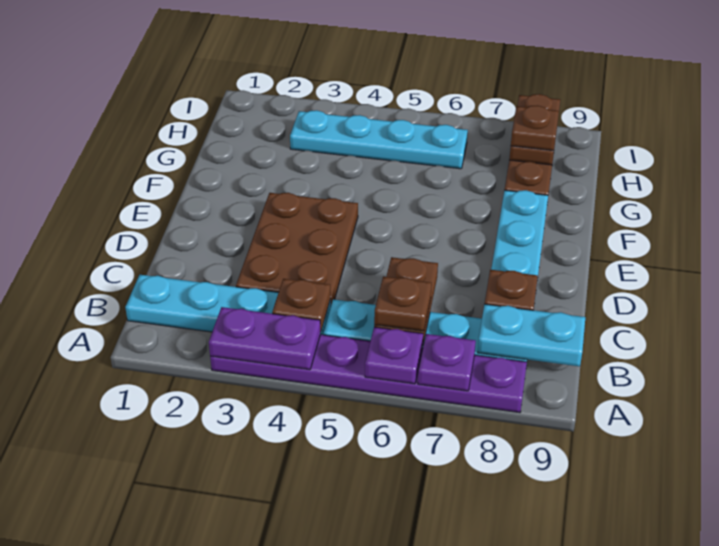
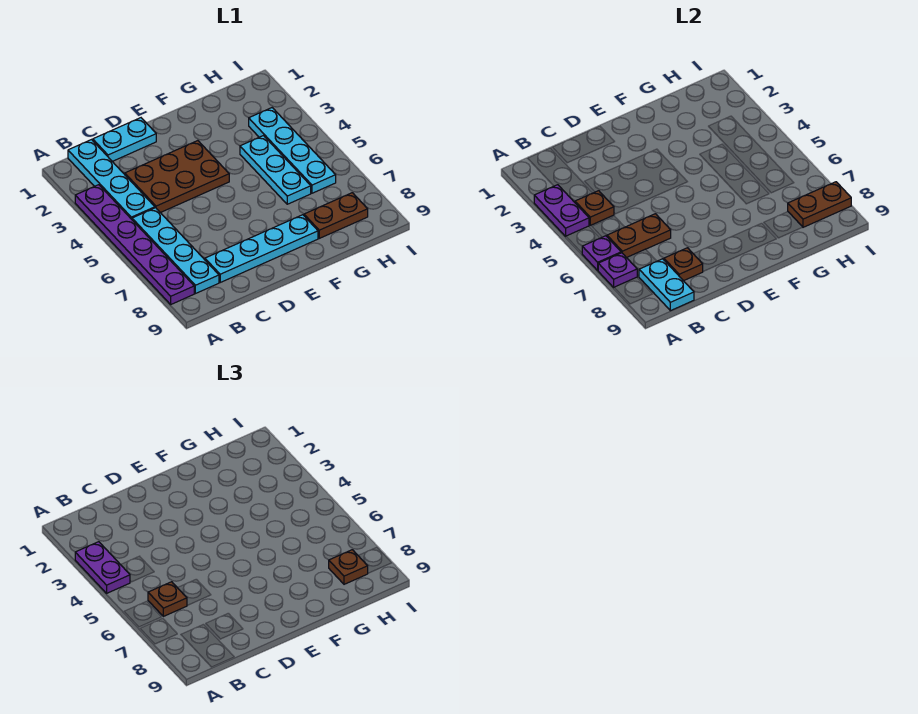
none -> purple plate A3:A4 level 3
none -> cyan plate C1:D1 level 1
none -> cyan plate G4:G6 level 1

